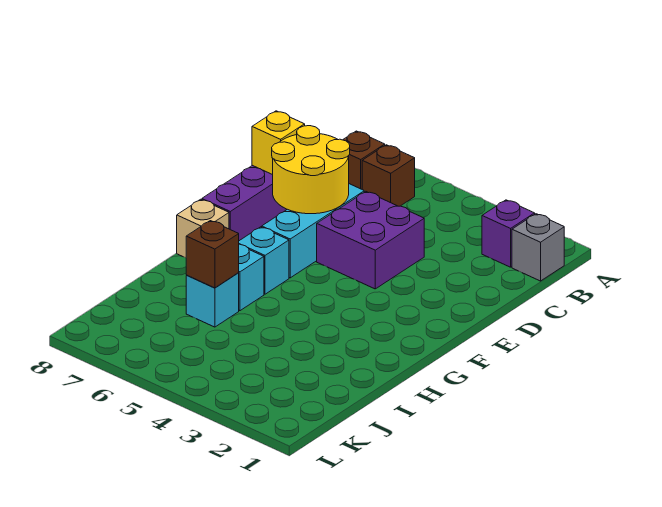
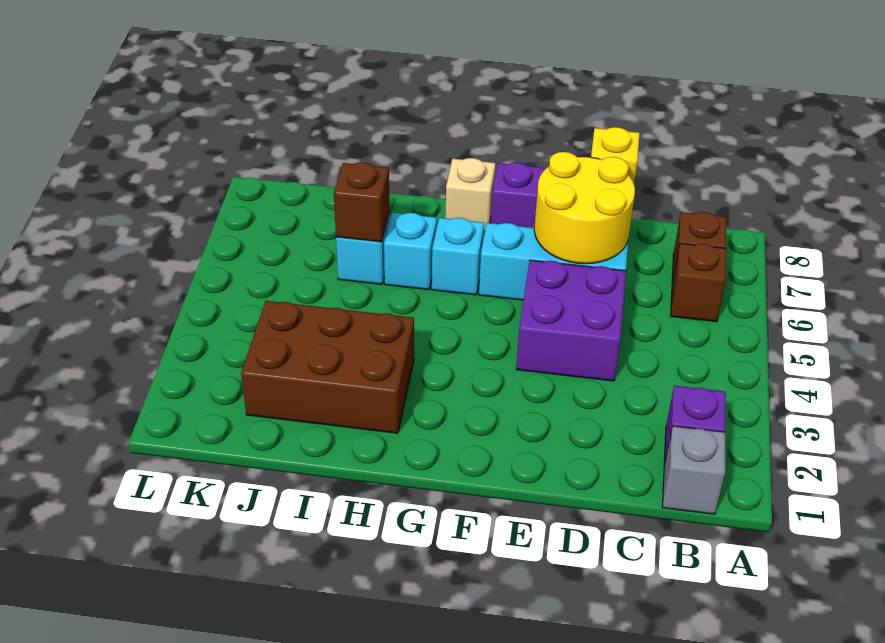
none -> brown brick H2:J3 level 1

